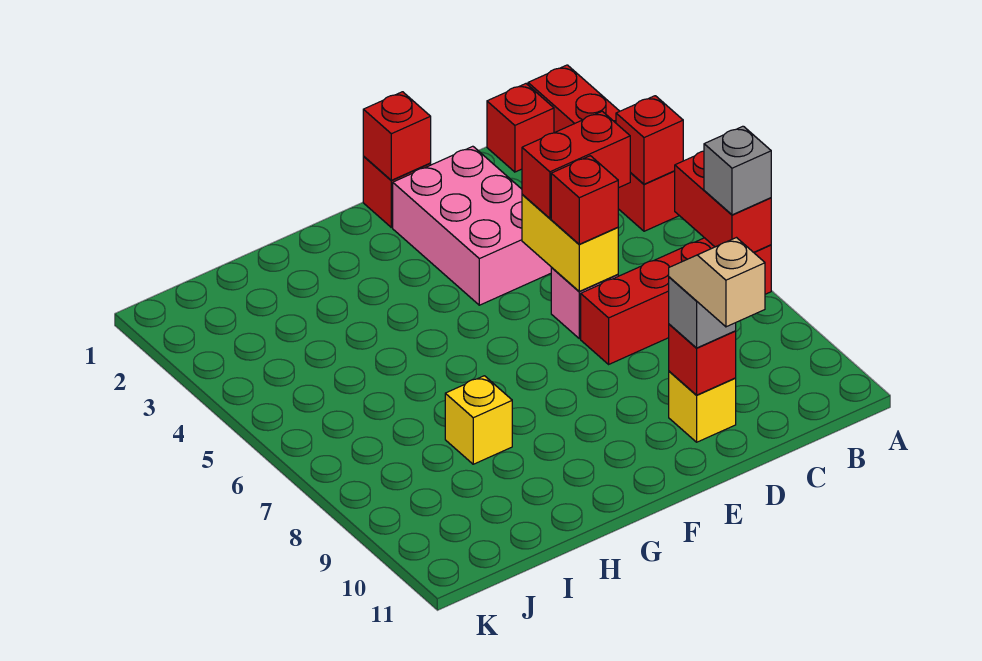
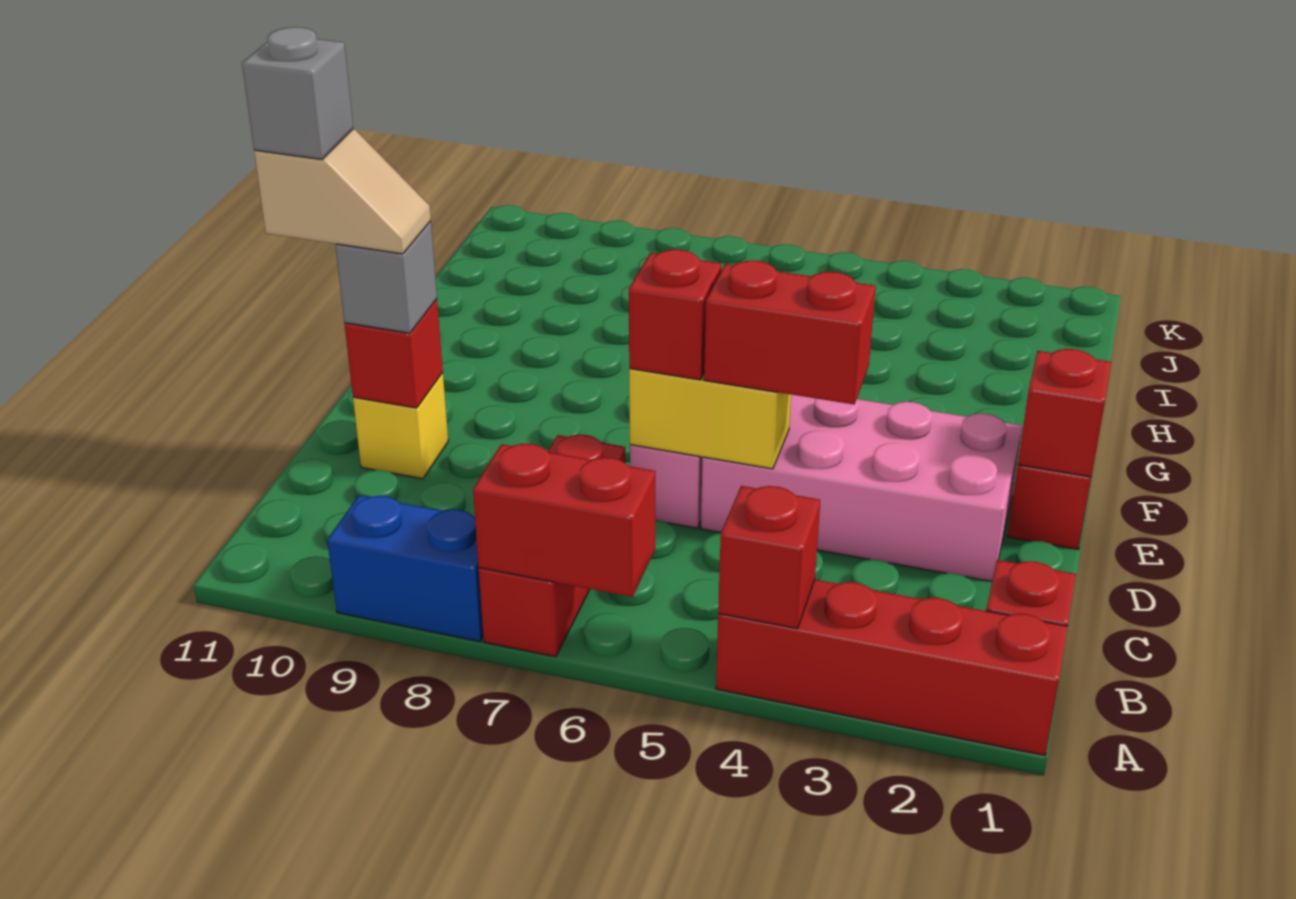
red brick A7:D7 level 1 -> red brick A7:C7 level 1
grey brick A7 level 3 -> grey brick D11 level 5
none -> blue brick A8:A9 level 1
red brick C5:D5 level 3 -> red brick D4:D5 level 3
pink brick D2:E4 level 1 -> pink brick D2:E5 level 1
yellow brick H8 level 1 -> none

